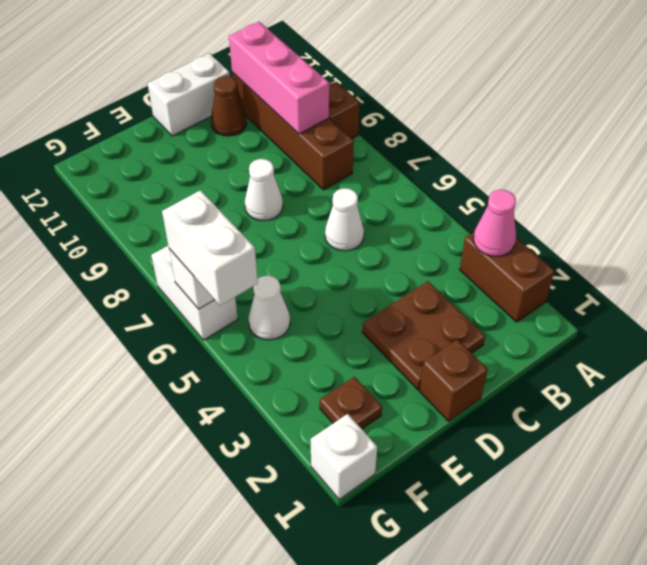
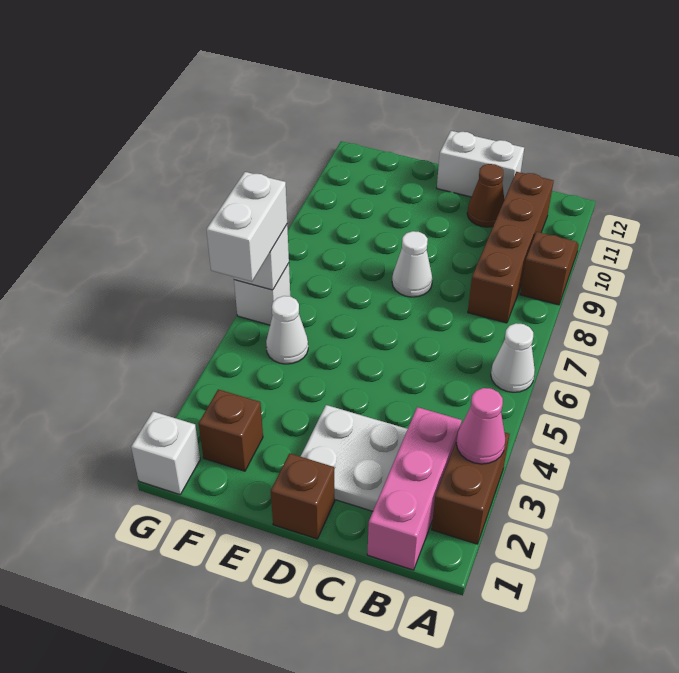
pink brick B9:B11 level 2 -> pink brick B1:B3 level 1
brown plate C2:D3 level 1 -> white plate C2:D3 level 1
white cone C6 level 1 -> white cone A6 level 1
brown plate F2 level 1 -> brown brick F2 level 1
white brick G6:G7 level 1 -> white brick G6 level 1

